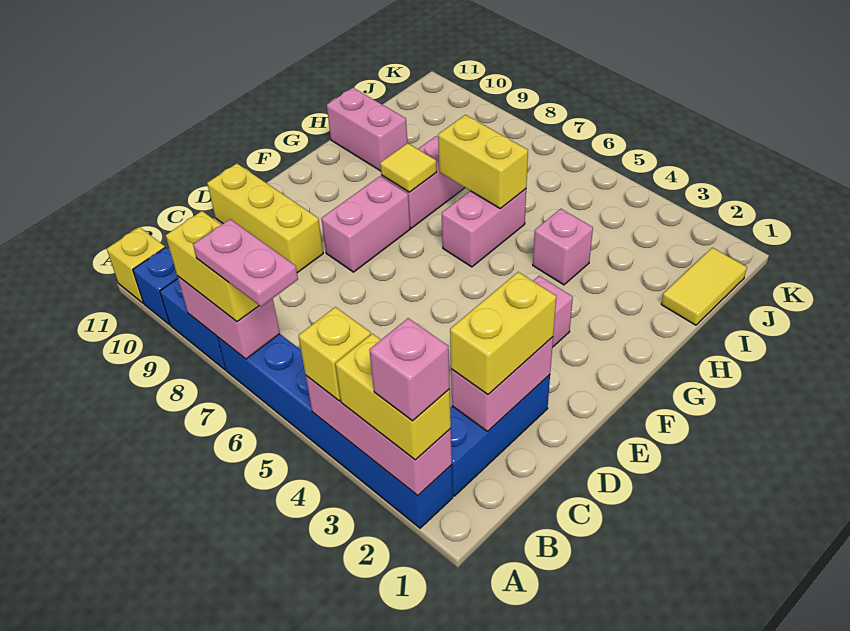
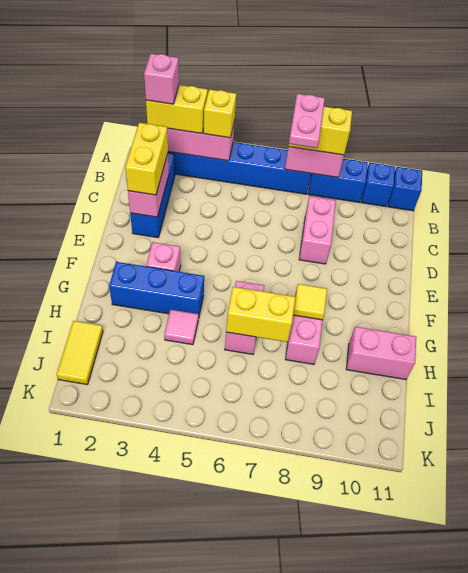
pink plate A6:A7 level 4 -> pink plate A7:B7 level 4
yellow brick A11 level 1 -> blue brick A11 level 1
yellow brick D9:D11 level 1 -> none
pink brick E8:F8 level 1 -> pink brick C8:D8 level 1
none -> blue brick G2:G4 level 1
pink brick H4 level 1 -> pink tile H4 level 1

